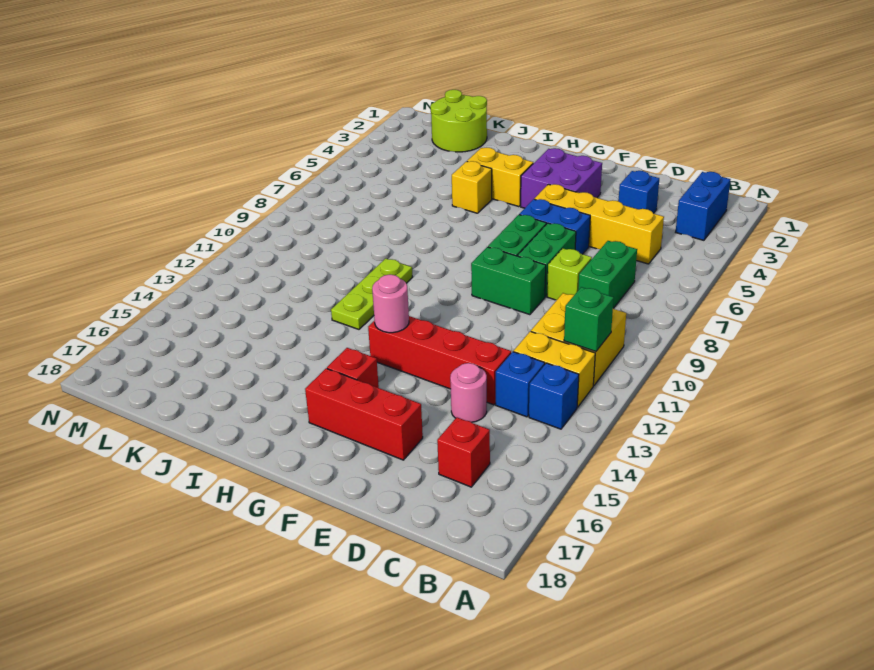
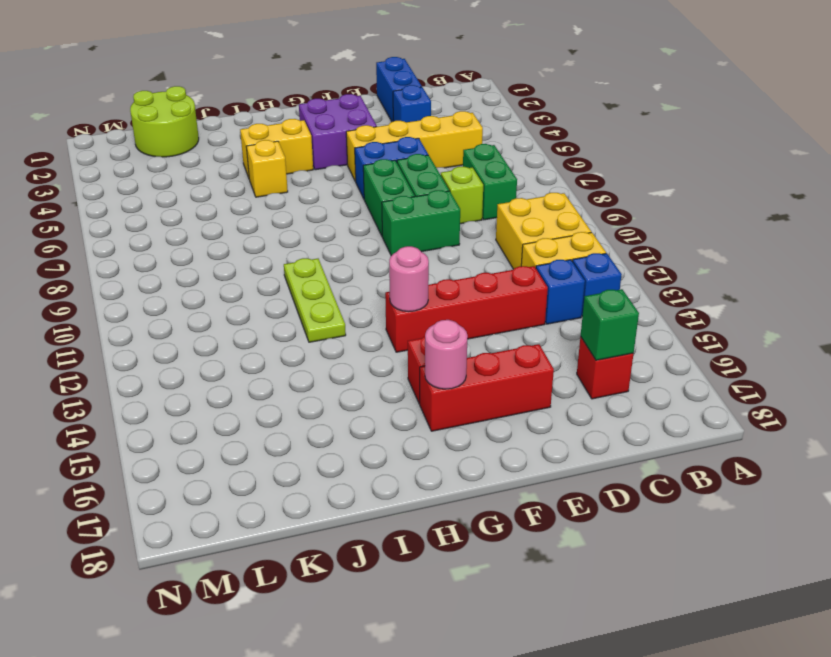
blue brick B2:B3 level 1 -> blue brick D1:D2 level 1
green brick B11 level 2 -> green brick C16 level 2
pink round brick D14 level 1 -> pink round brick G16 level 2

